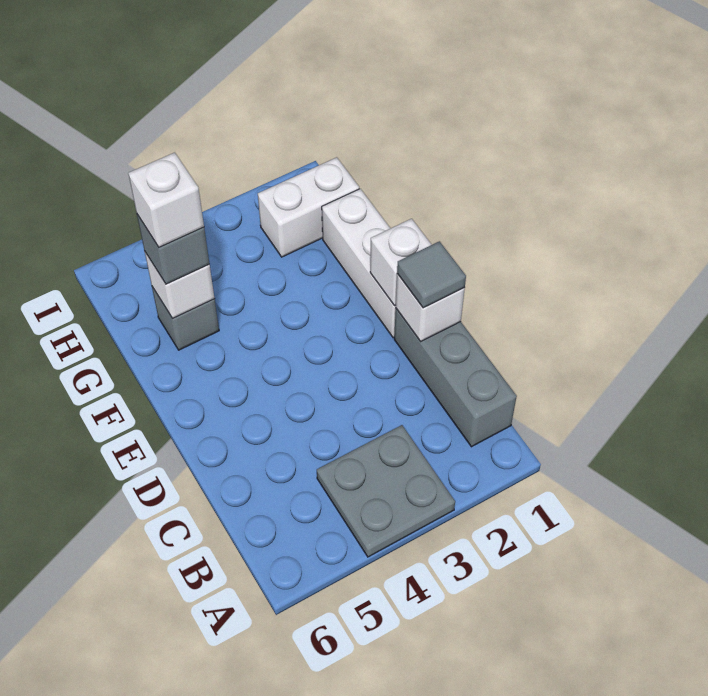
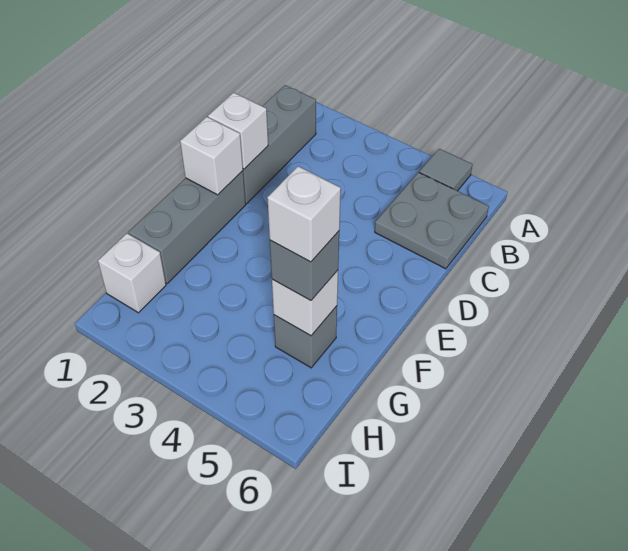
grey plate A3:B4 level 1 -> grey plate B5:C6 level 1
grey tile D1 level 3 -> grey tile A5 level 1
white brick E1:G1 level 1 -> grey brick E1:G1 level 1
white brick H1:H2 level 1 -> white brick H1 level 1

